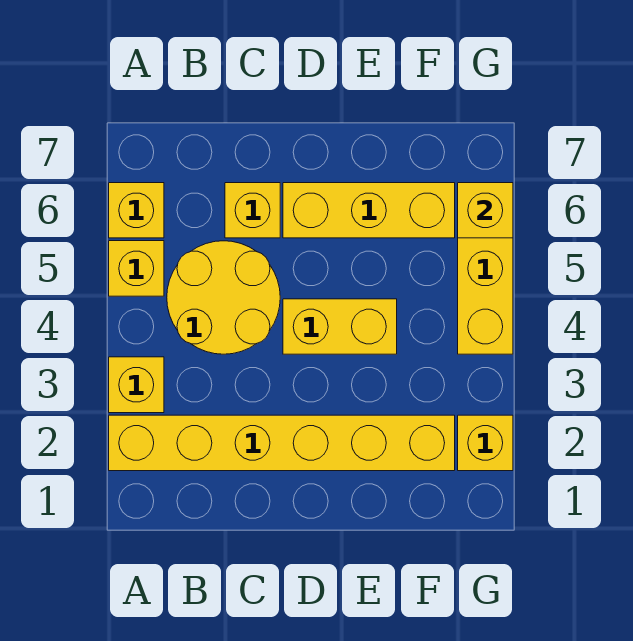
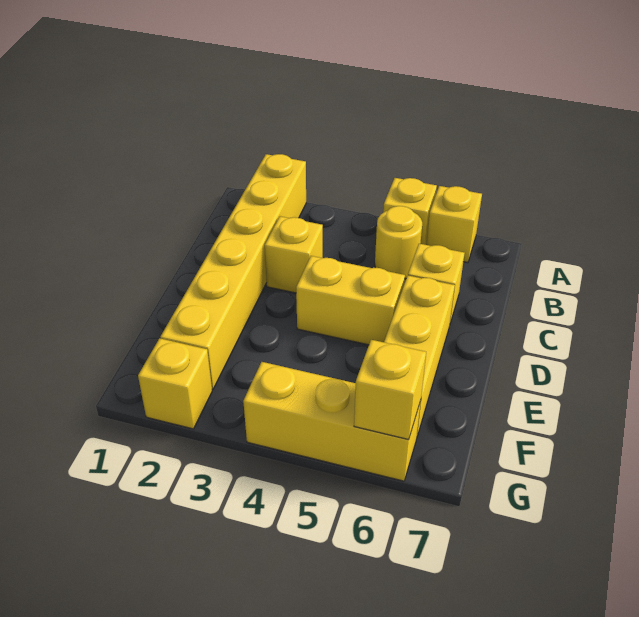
yellow brick A3 level 1 -> yellow brick C3 level 1
yellow round brick B4:C5 level 1 -> yellow round brick B5 level 1
yellow brick D4:E4 level 1 -> yellow brick D4:D5 level 1

